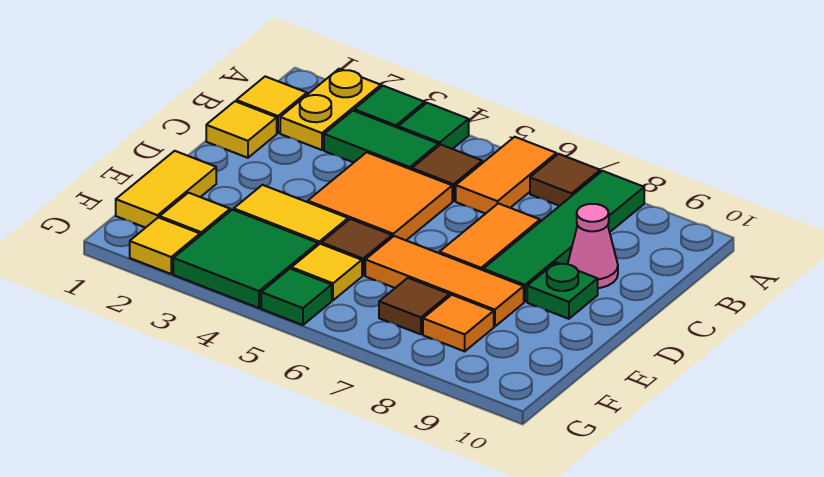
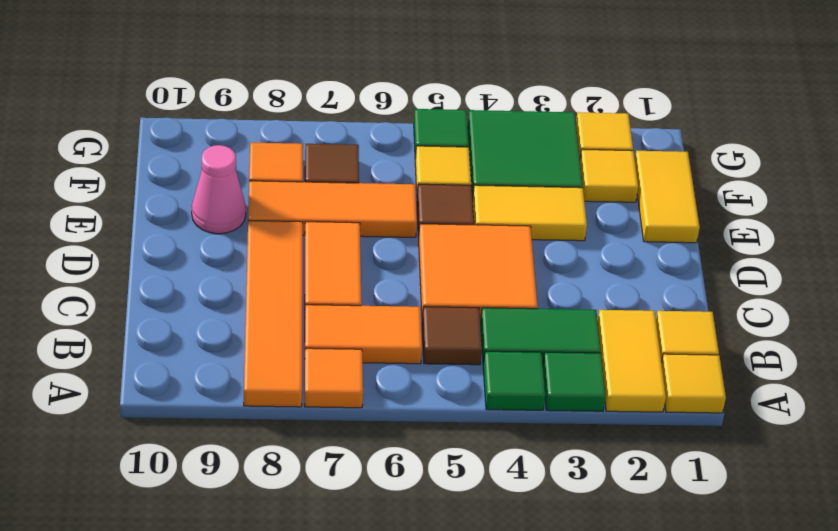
yellow plate A2:B2 level 1 -> yellow tile A2:B2 level 1
orange tile A6:B6 level 1 -> orange tile B6:B7 level 1
brown tile A7 level 1 -> orange tile A7 level 1
green tile A8:D8 level 1 -> orange tile A8:D8 level 1
yellow tile C1 level 1 -> yellow tile A1 level 1
pink cone C9 level 1 -> pink cone E9 level 1
green plate D9 level 1 -> none

